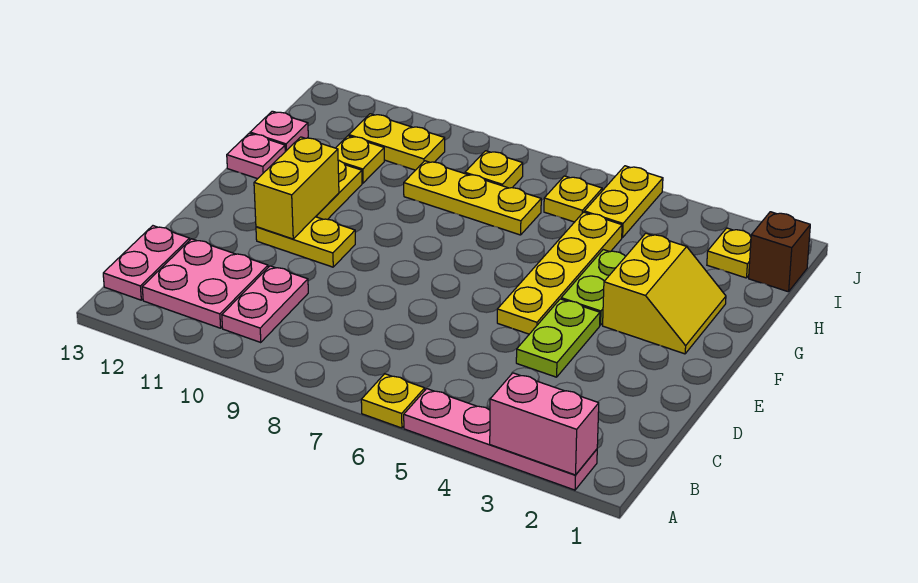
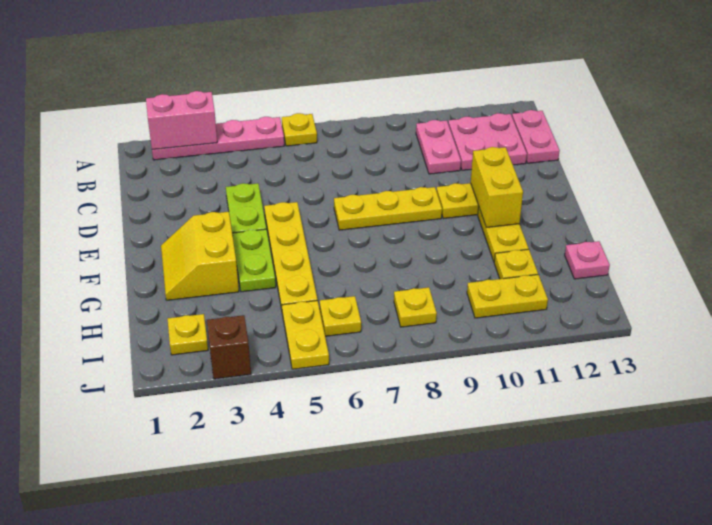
pink plate G13 level 1 -> none
yellow plate H7:H9 level 1 -> yellow plate E7:E9 level 1
brown brick I1 level 1 -> brown brick J3 level 1

